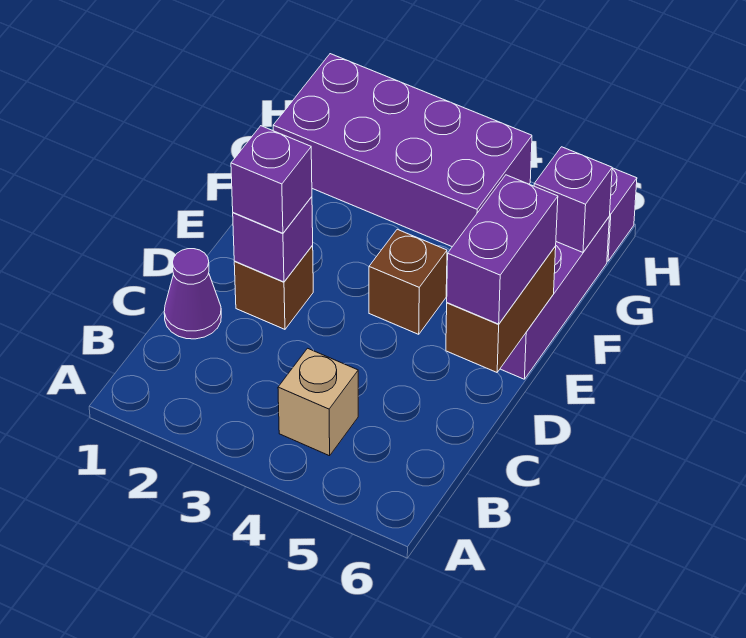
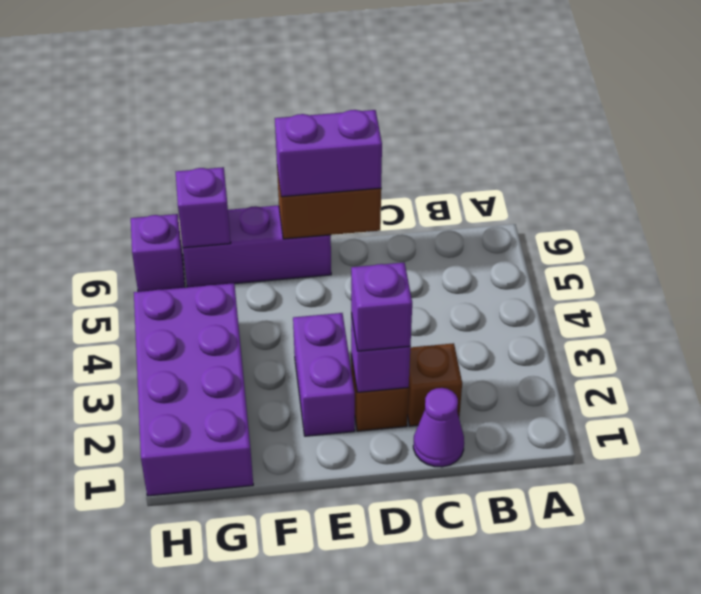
tan brick B4 level 1 -> none
none -> purple brick E2:E3 level 1
brown brick E4 level 1 -> brown brick C2 level 1

